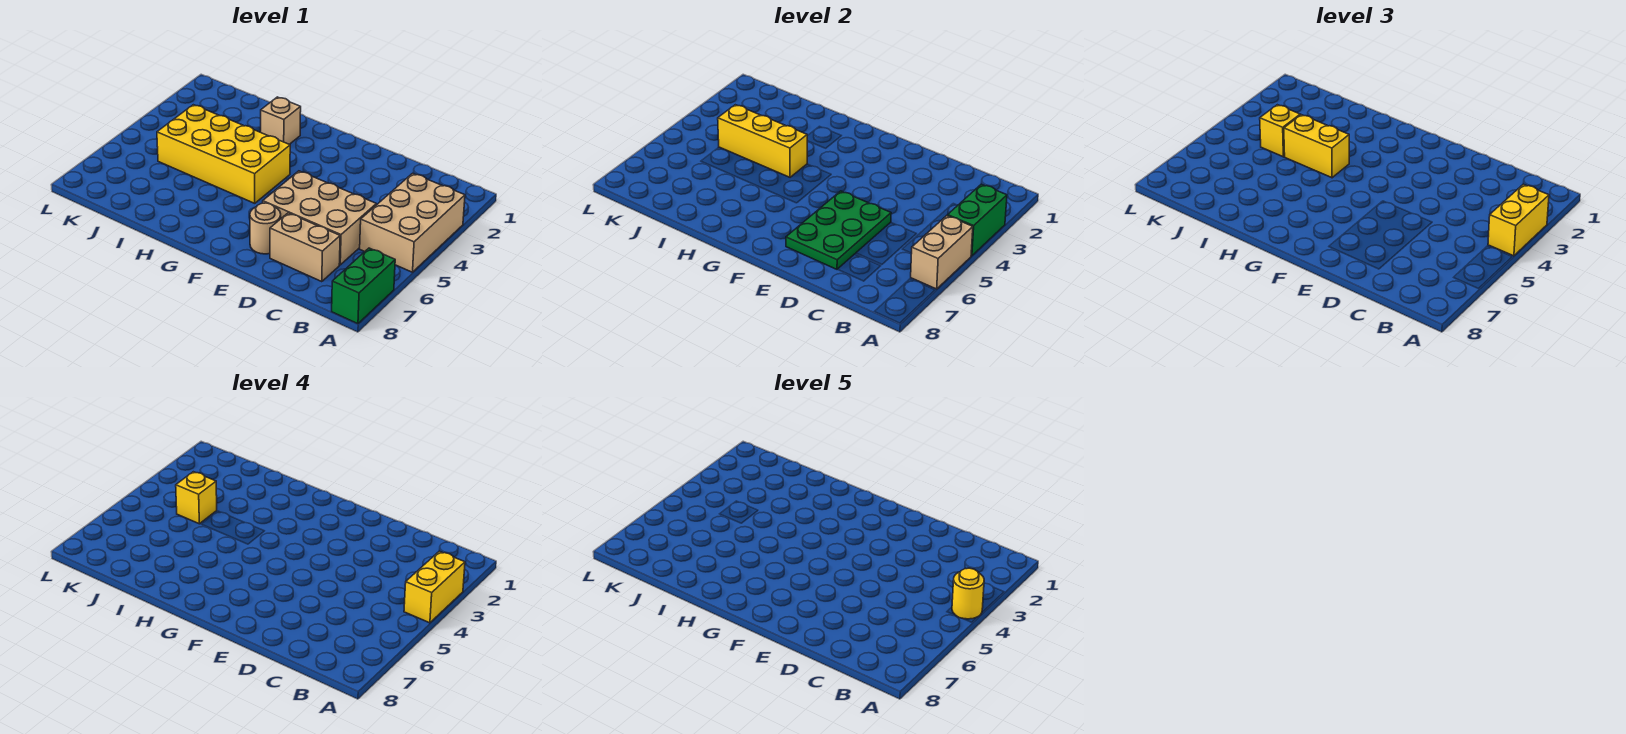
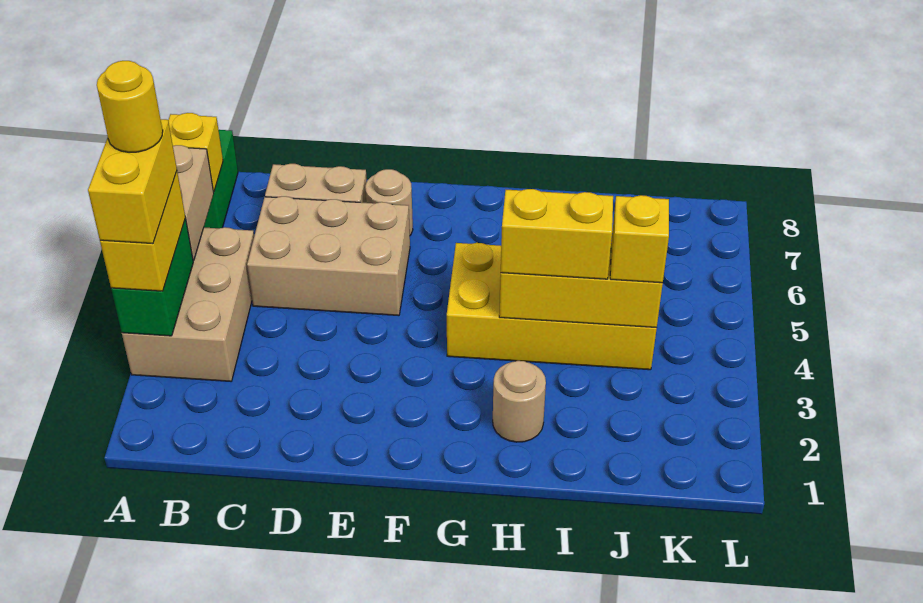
green plate D5:E7 level 2 -> none
tan brick H2 level 1 -> tan round brick H2 level 1
yellow brick J4 level 4 -> yellow brick A7 level 2

